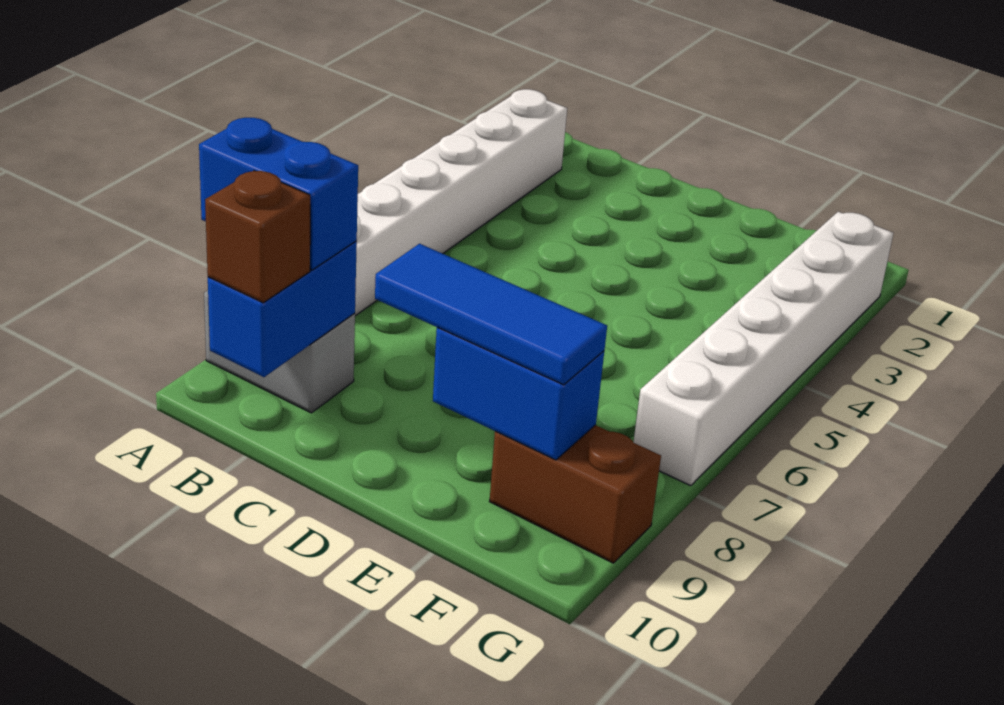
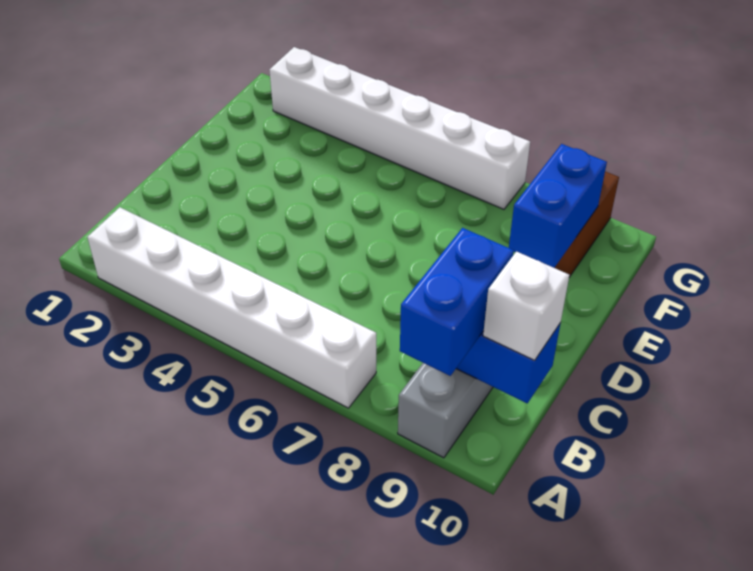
brown brick B10 level 3 -> white brick B10 level 3
blue tile D9:F9 level 3 -> none

